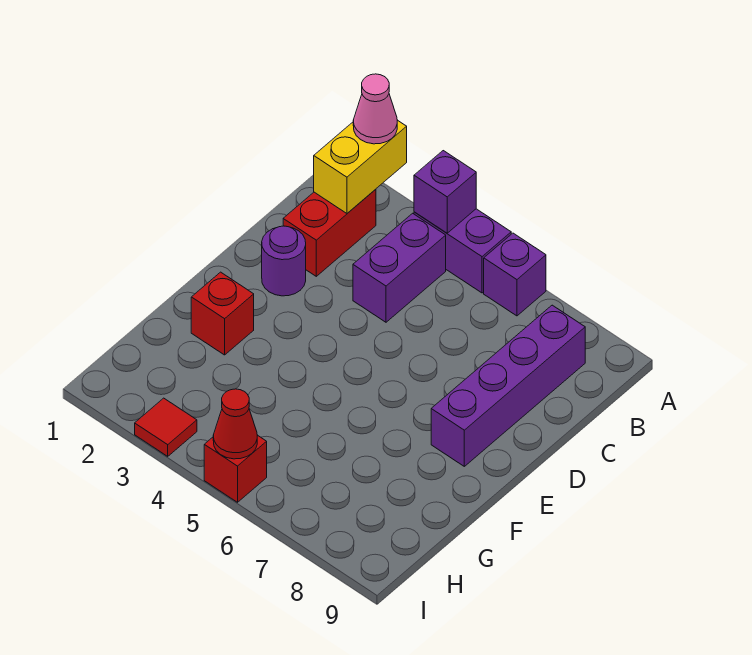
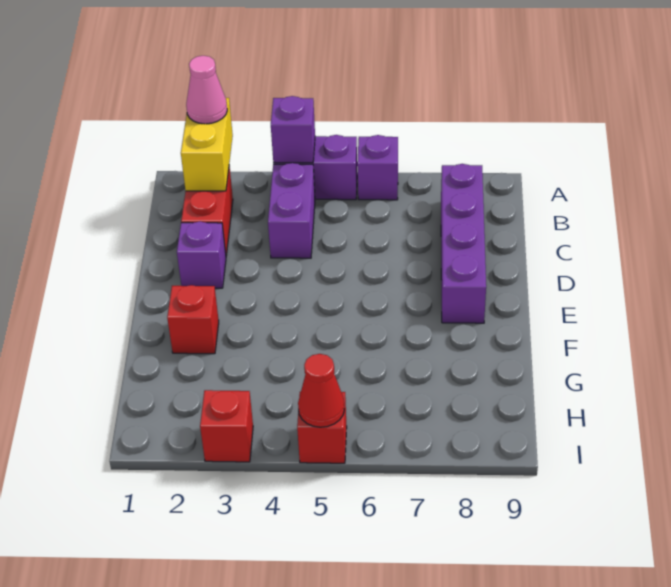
purple round brick D2 level 1 -> purple brick D2 level 1
red tile I3 level 1 -> red brick I3 level 1

